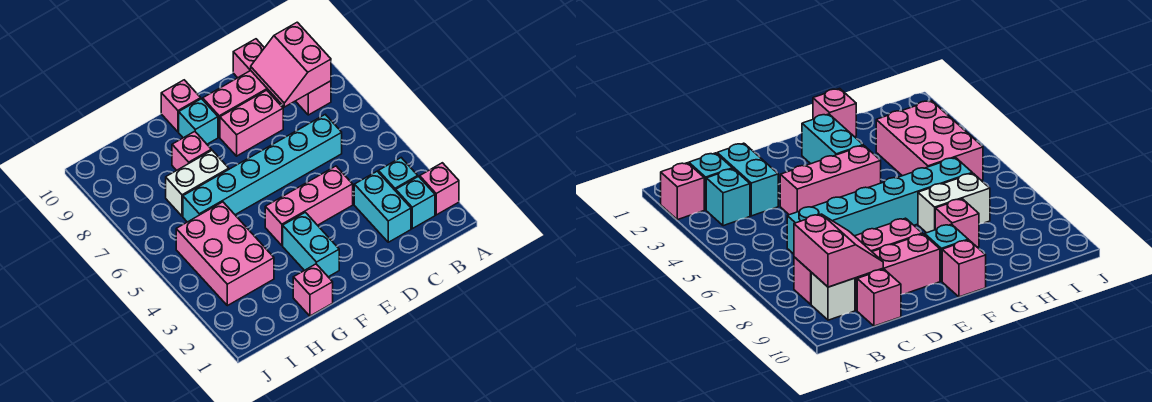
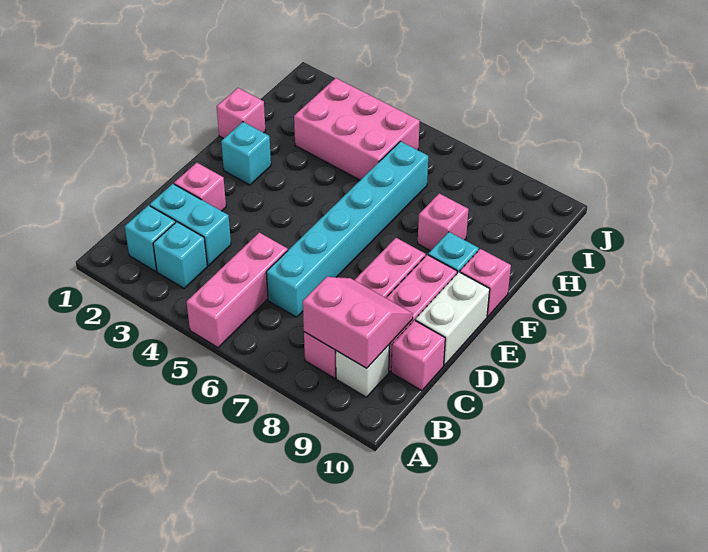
pink brick A2 level 1 -> pink brick D2 level 1
pink brick D4:F4 level 1 -> pink brick A5:C5 level 1
cyan brick F2:F3 level 1 -> cyan brick F2 level 1
white brick G7:H7 level 1 -> white brick D10:E10 level 1

